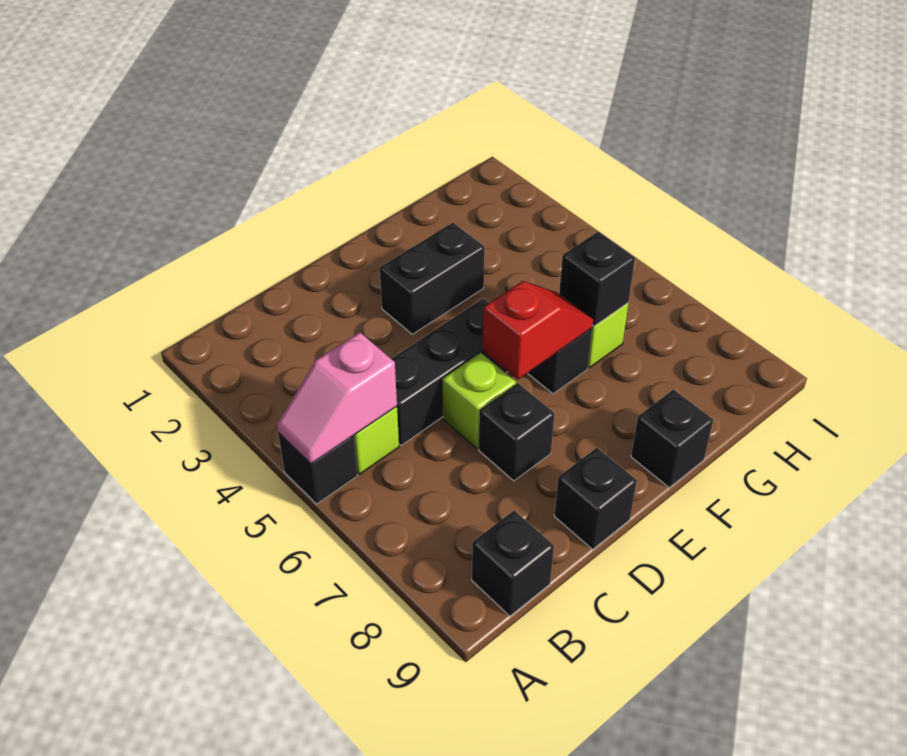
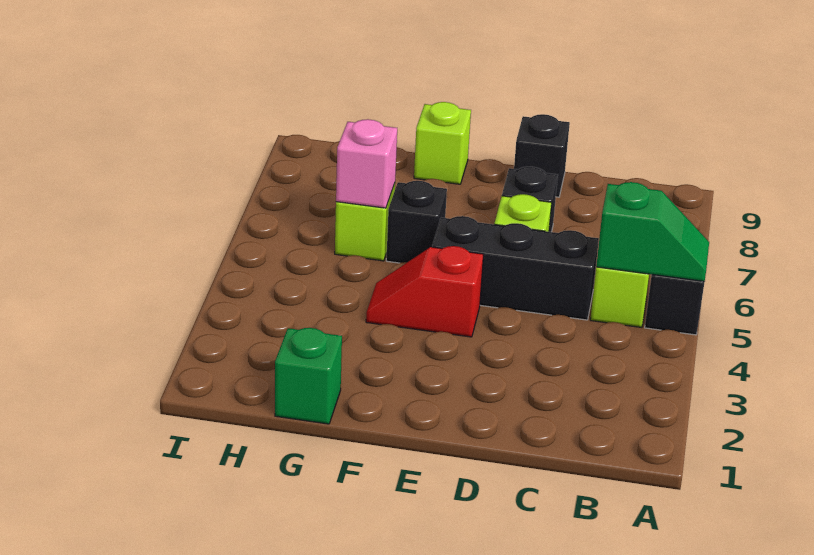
pink slope A5:B5 level 2 top B -> green slope A5:B5 level 2 top B
black brick B9 level 1 -> none
black brick E3:F3 level 1 -> none
red slope E6:F6 level 2 top E -> red slope E4:F4 level 1 top E
black brick F9 level 1 -> lime brick F9 level 1
none -> green brick G1 level 1
black brick G6 level 2 -> pink brick G6 level 2

